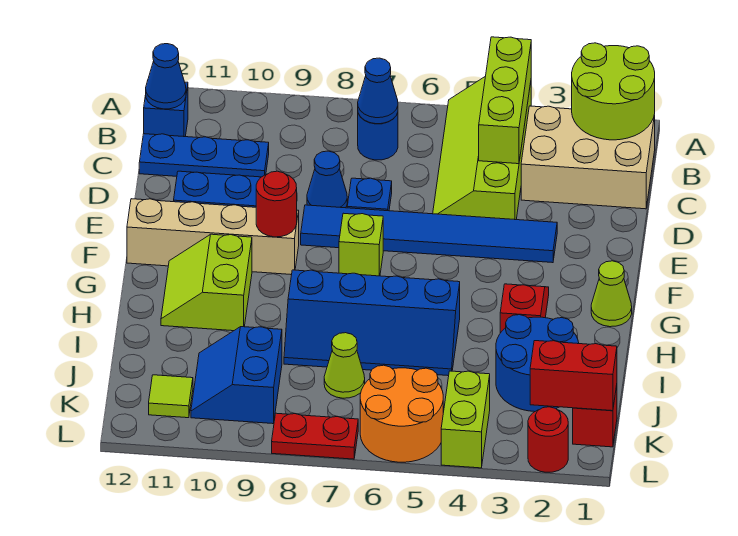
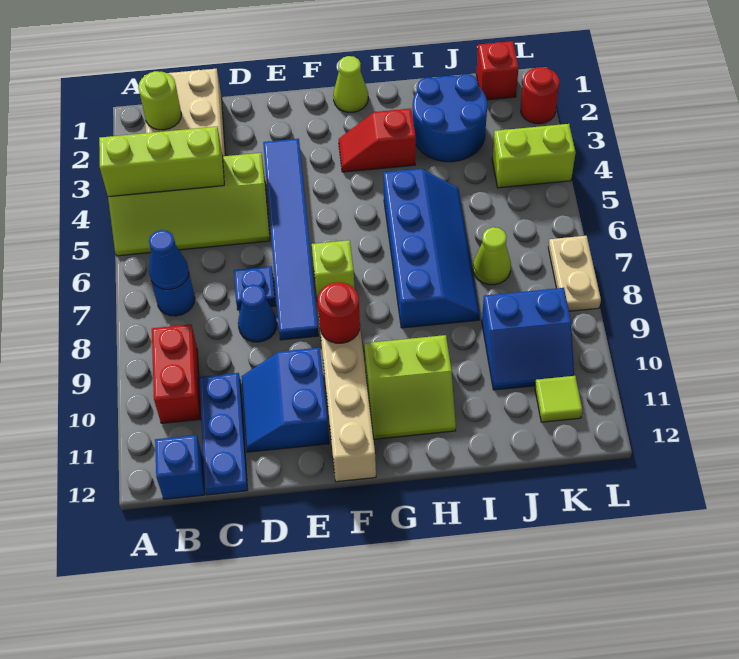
lime round brick A1:B2 level 2 -> lime round brick B2 level 2
blue cone B12 level 2 -> none
red brick K1:K2 level 2 -> red brick B9:B10 level 1
orange round brick K5:L6 level 1 -> none
red plate L7:L8 level 1 -> tan plate L7:L8 level 1

